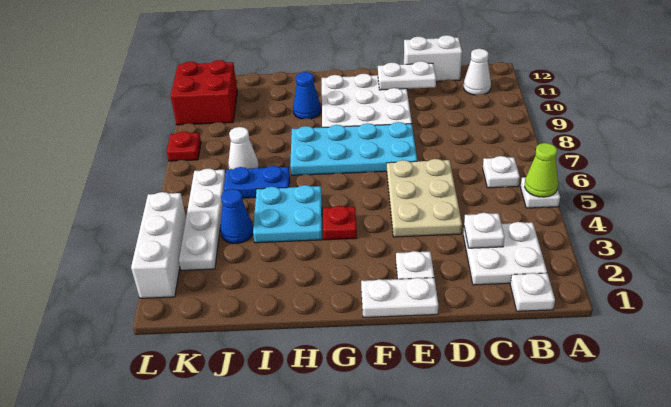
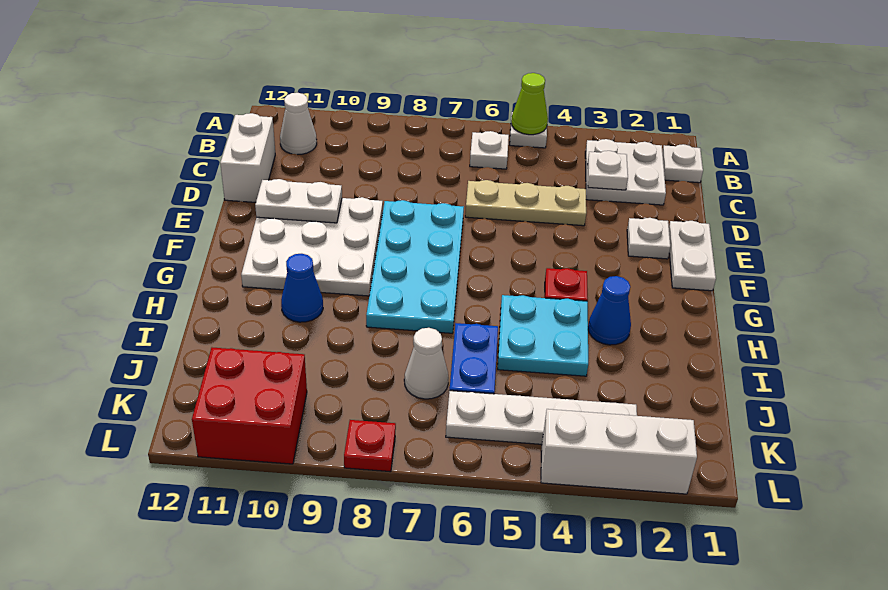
tan plate D4:E6 level 1 -> tan plate D4:D6 level 1
white plate D11:E11 level 2 -> white plate E10:E11 level 2
blue cone J4 level 1 -> blue cone H3 level 1

